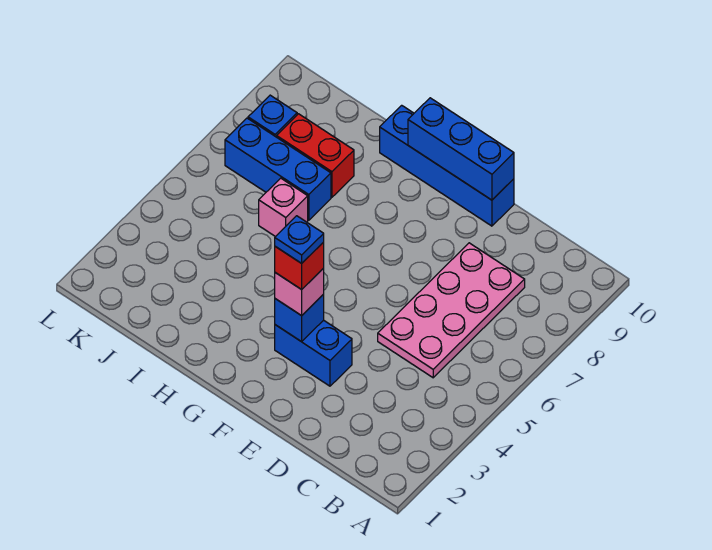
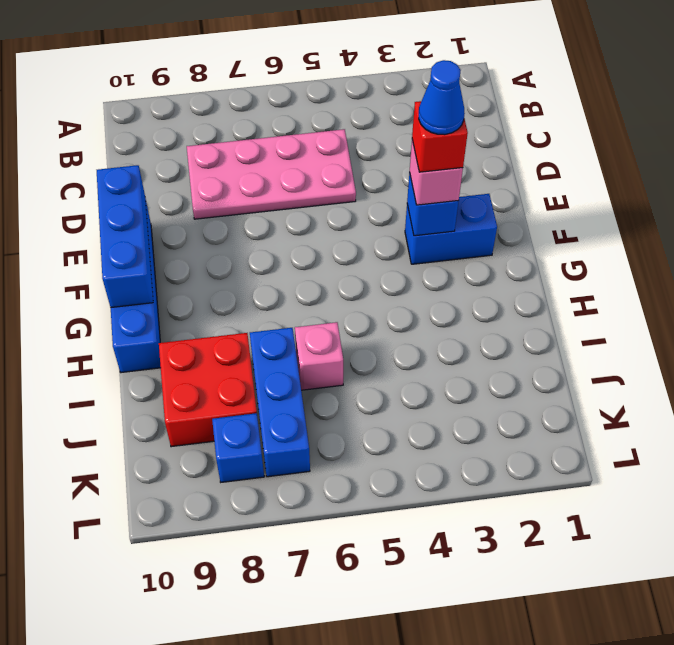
blue brick E3:F3 level 1 -> blue brick F2:F3 level 1
blue plate F3 level 5 -> blue cone F3 level 5
red brick I8:J8 level 1 -> red brick I8:J9 level 1

